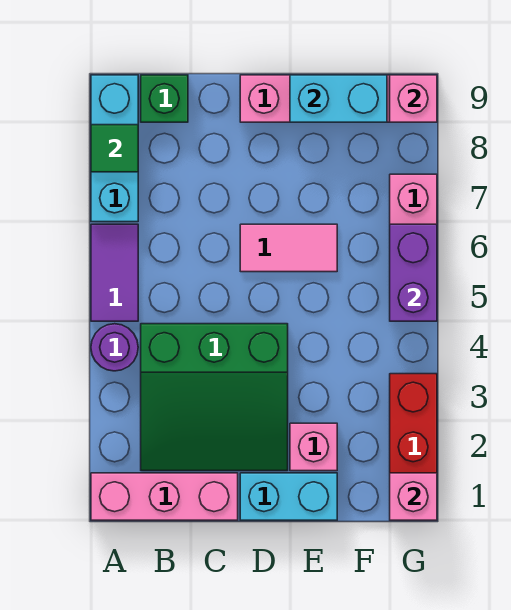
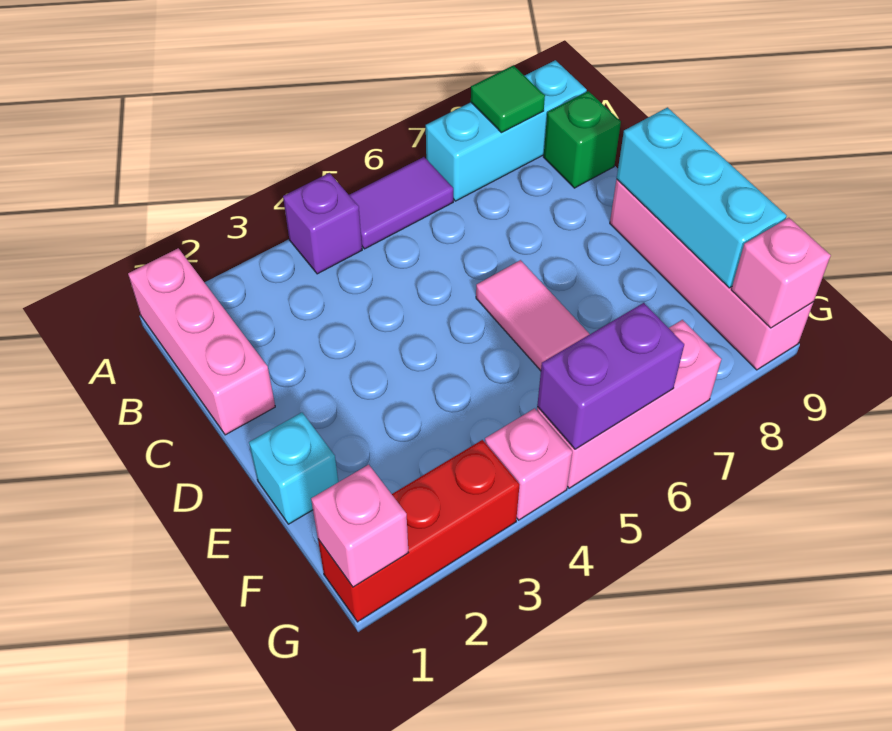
purple round brick A4 level 1 -> purple brick A4 level 1
green slope B2:D4 level 1 top 4 -> none
cyan brick D1:E1 level 1 -> cyan brick E1 level 1
pink brick E2 level 1 -> pink brick G4 level 1
cyan brick E9:F9 level 2 -> cyan brick D9:F9 level 2

